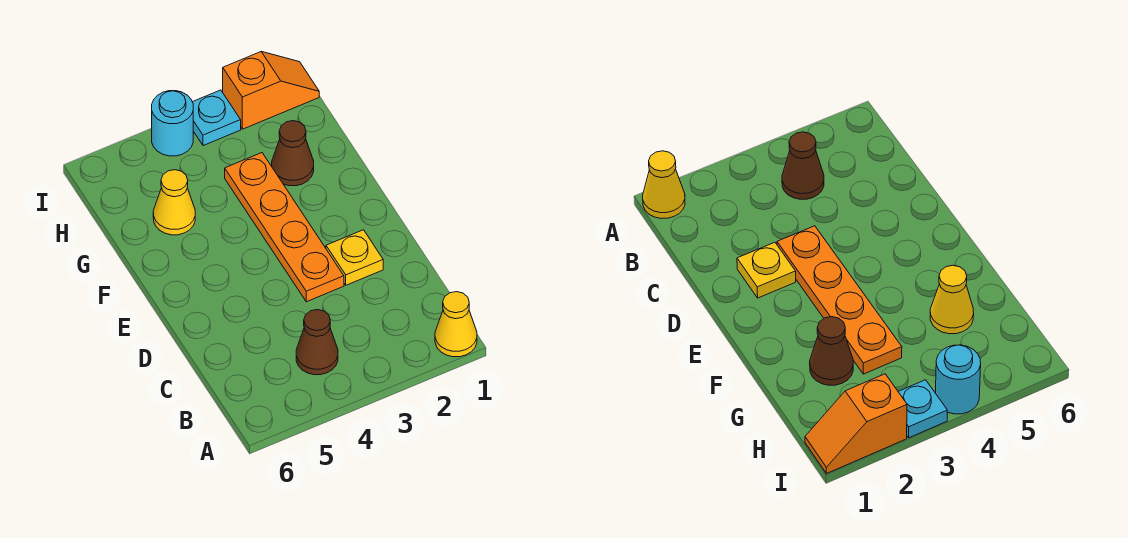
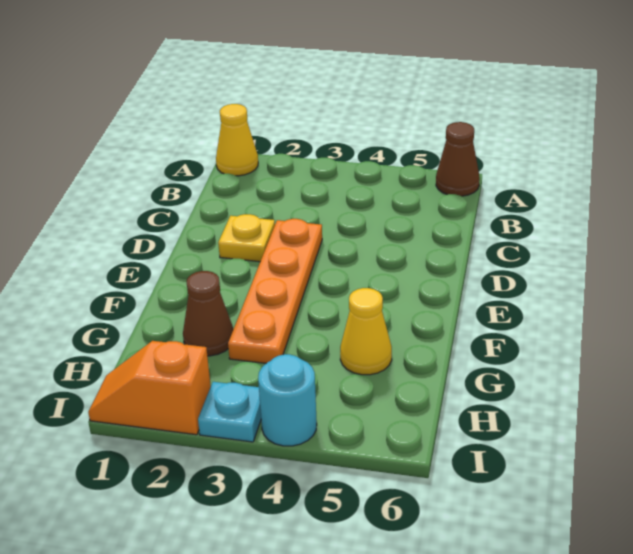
brown cone B4 level 1 -> brown cone A6 level 1

